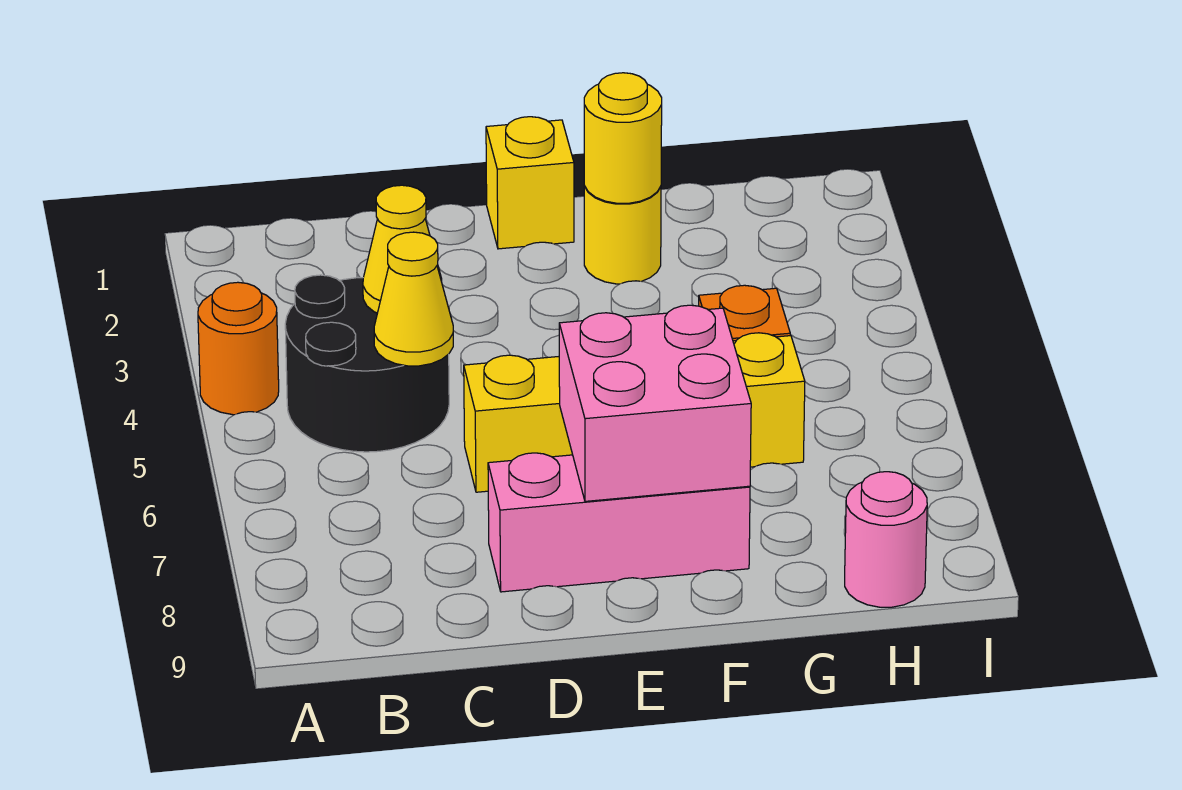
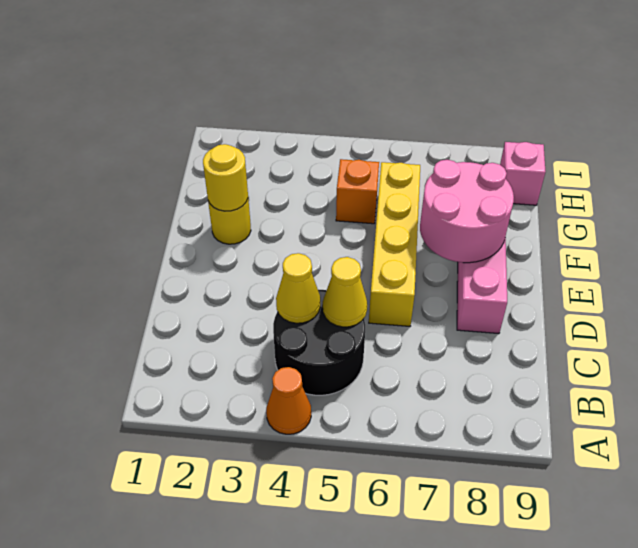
orange round brick A4 level 1 -> orange cone A4 level 1
yellow brick E1 level 1 -> none
pink brick E7:F8 level 2 -> pink round brick E7:F8 level 2
pink round brick H9 level 1 -> pink brick H9 level 1

